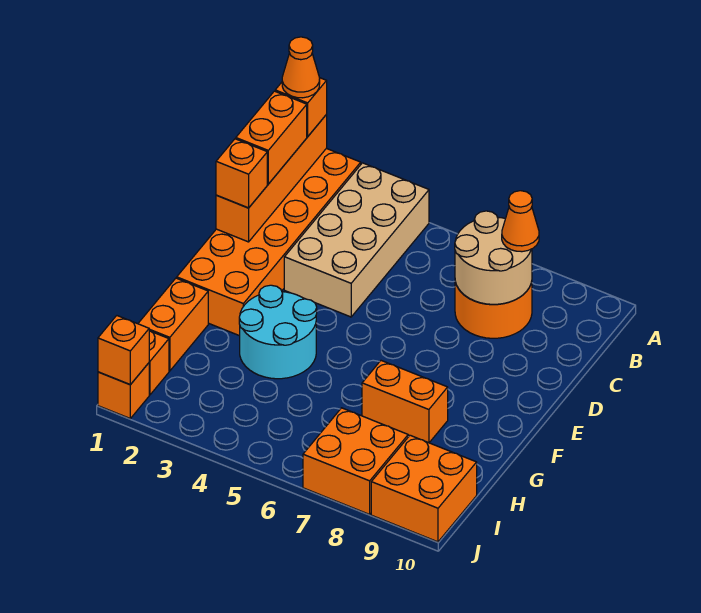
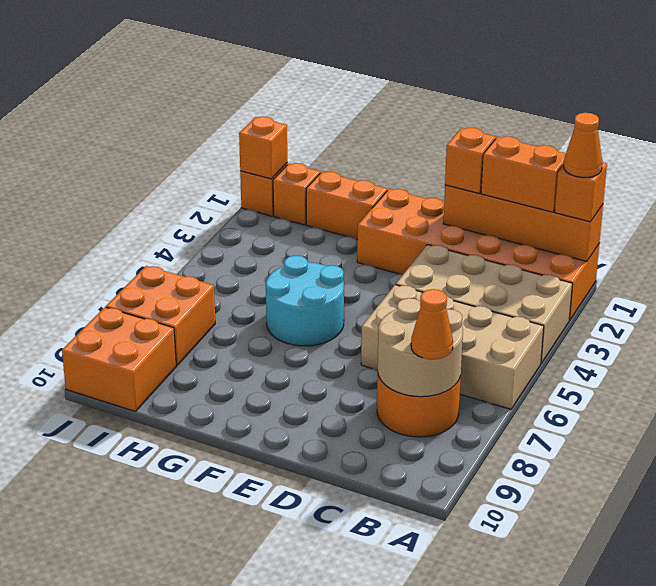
none -> tan brick A5:D6 level 1
cyan round brick F3:G4 level 1 -> cyan round brick F5:G6 level 1
orange brick G7:G8 level 1 -> none

